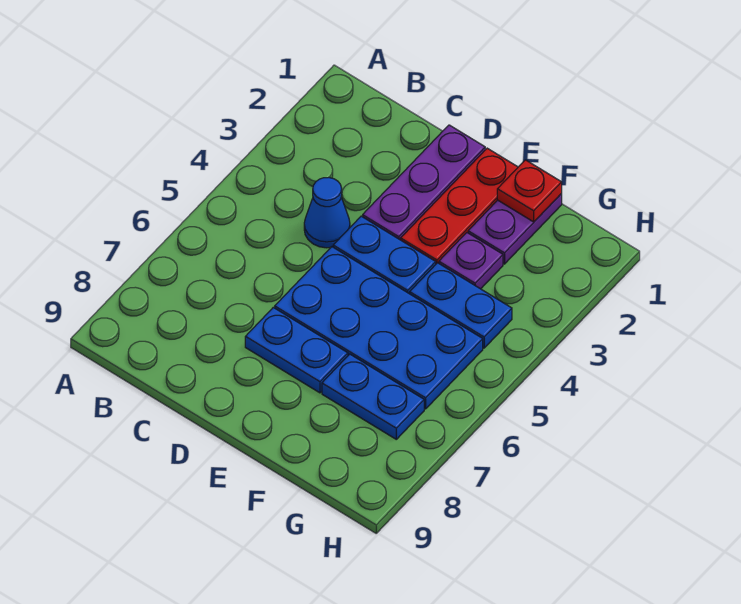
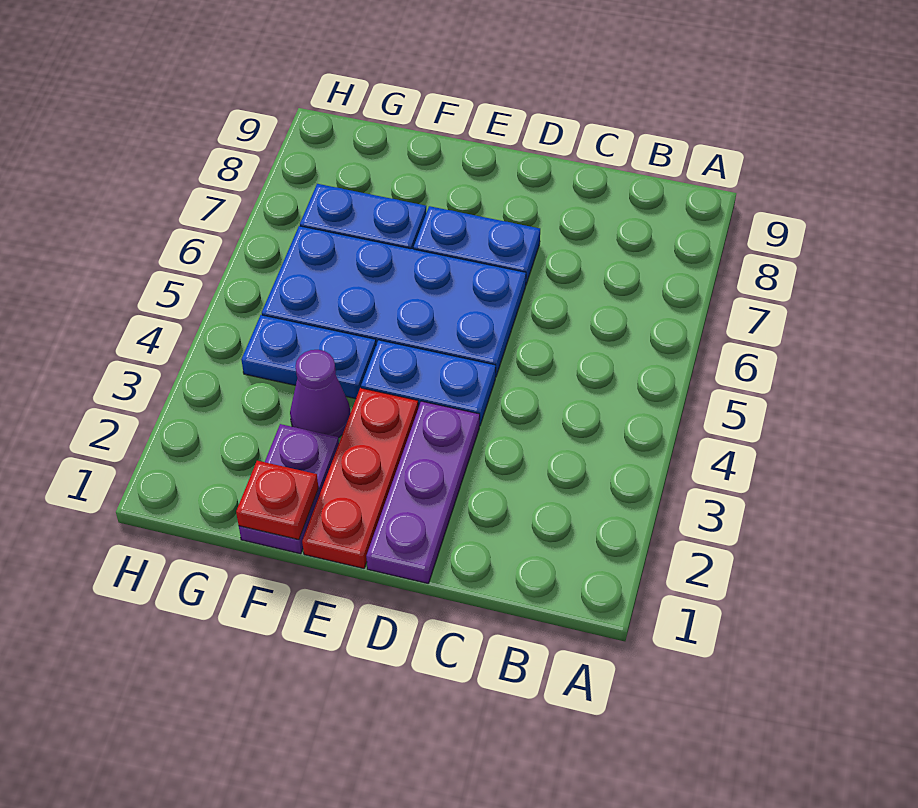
blue cone C4 level 1 -> none
purple plate F3 level 1 -> purple cone F3 level 1

